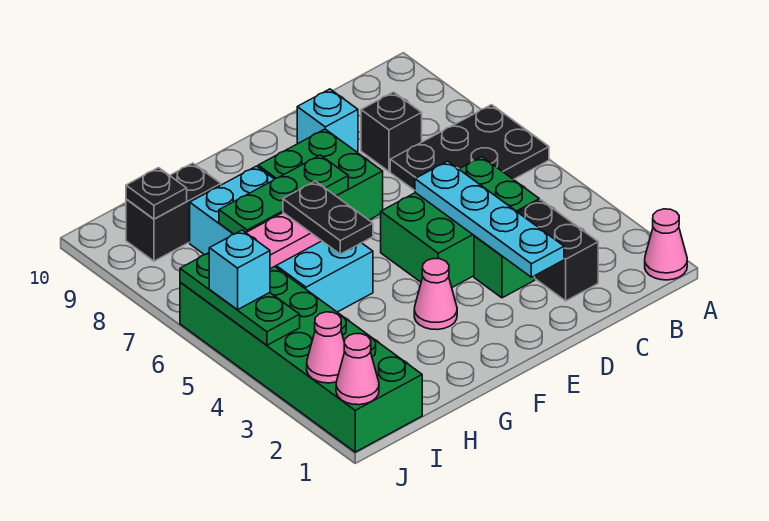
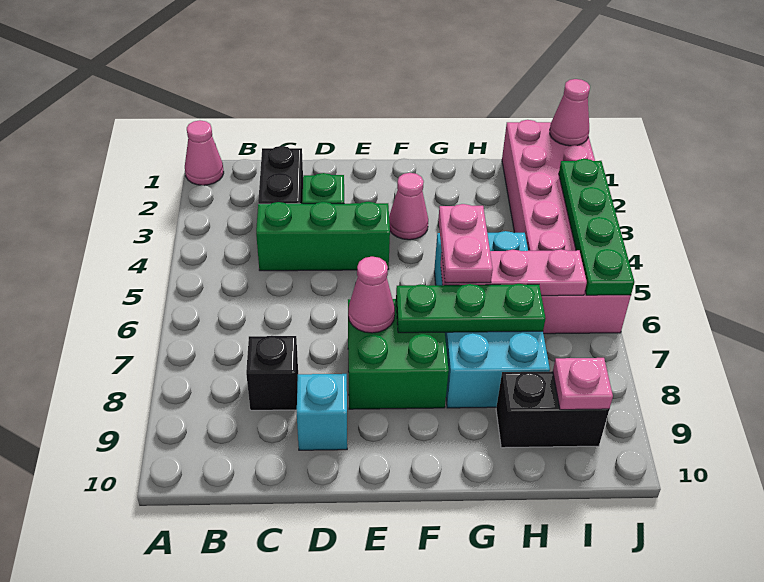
black plate A6:C7 level 1 -> none
green brick C4:E5 level 1 -> green brick C4:E4 level 1
cyan plate D2:D5 level 2 -> none
black plate G5:G6 level 3 -> pink plate G5:G6 level 3
green brick I1:J6 level 1 -> pink brick I1:J6 level 1
black plate I9 level 2 -> pink plate I9 level 2
pink cone J2 level 2 -> pink cone E7 level 2
green plate J4:J6 level 2 -> green plate J3:J6 level 2
cyan brick J5 level 3 -> none

